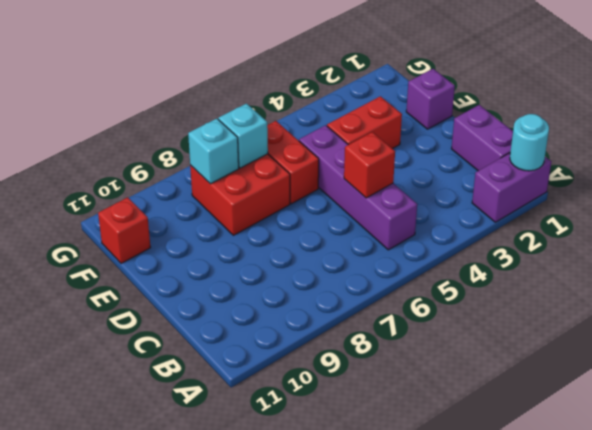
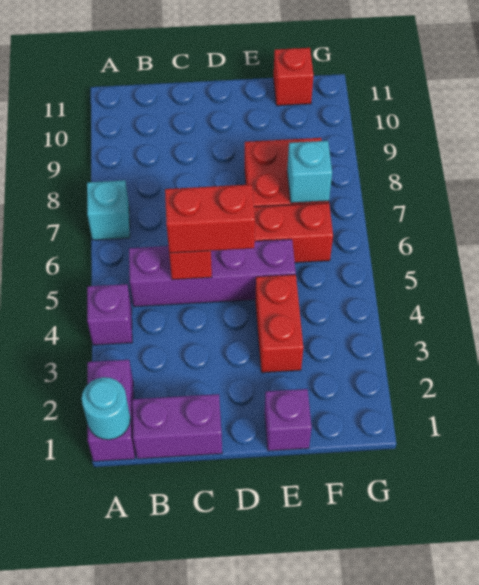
none -> purple brick A4 level 1
none -> red brick C5:D5 level 3
cyan brick F8 level 2 -> cyan brick A7 level 1

